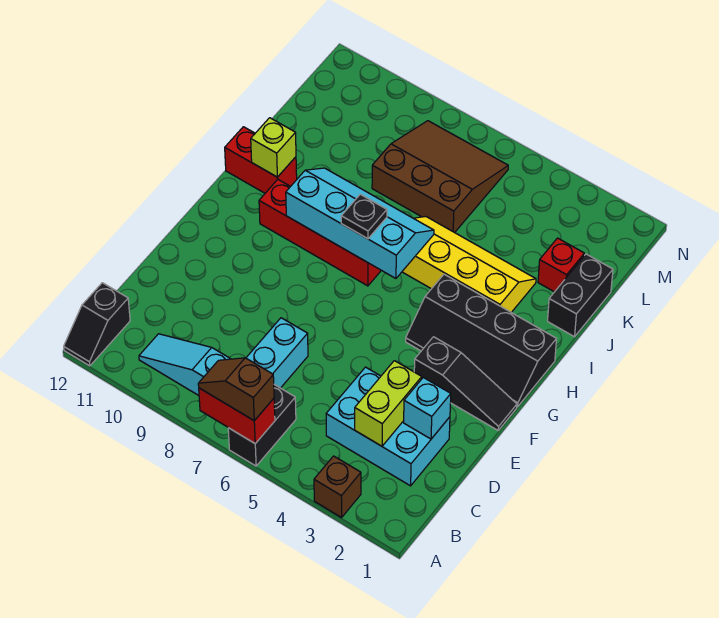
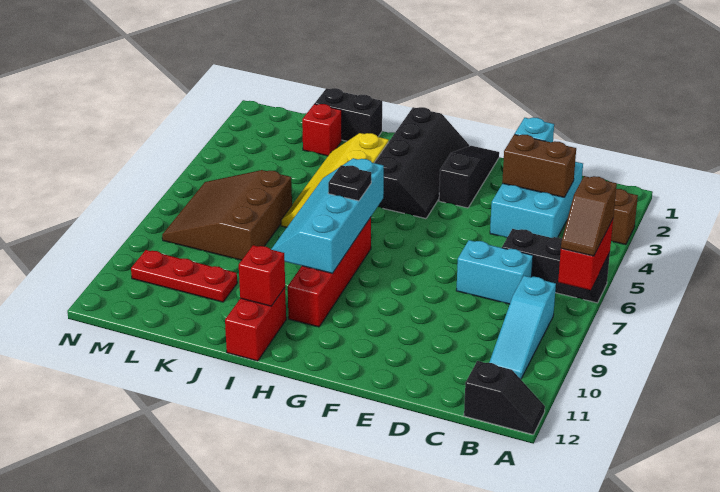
black brick A6:B6 level 1 -> black brick A6:C6 level 1
lime brick C3:D3 level 2 -> brown brick C3:D3 level 2
lime brick I11 level 2 -> red brick I11 level 2
none -> red plate K10:M10 level 1

